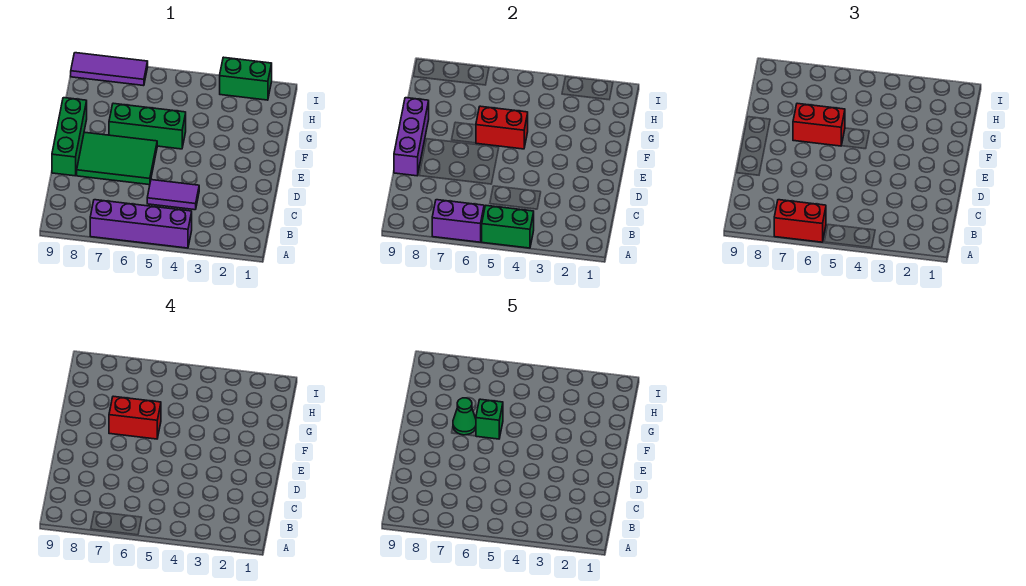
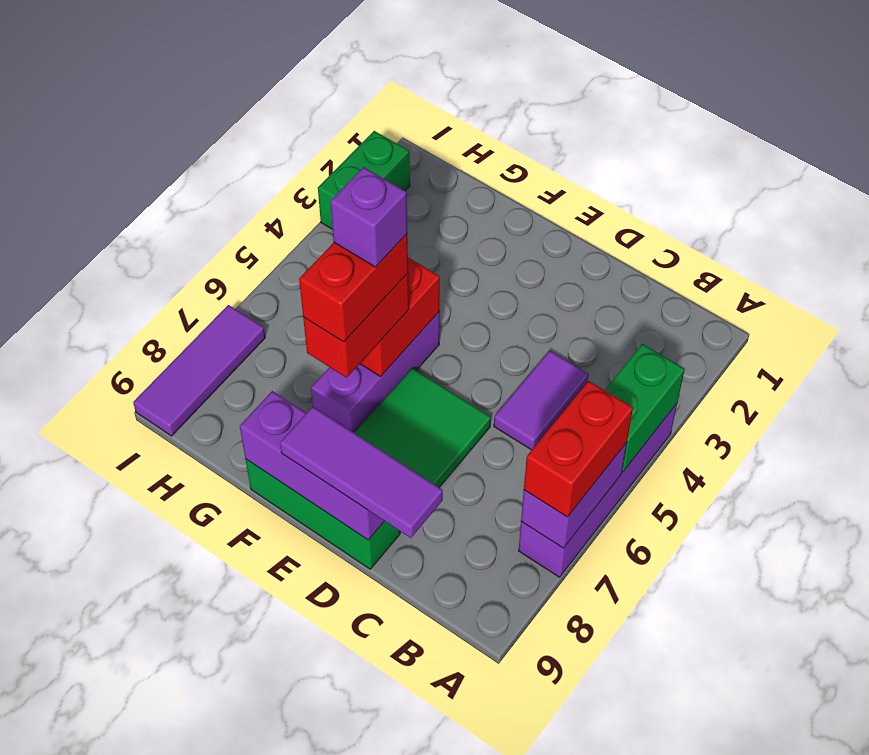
none -> purple tile C9:E9 level 3
green brick F5:F7 level 1 -> purple brick F5:F7 level 1
green brick F6 level 5 -> purple brick F6 level 5
green cone F7 level 5 -> none

